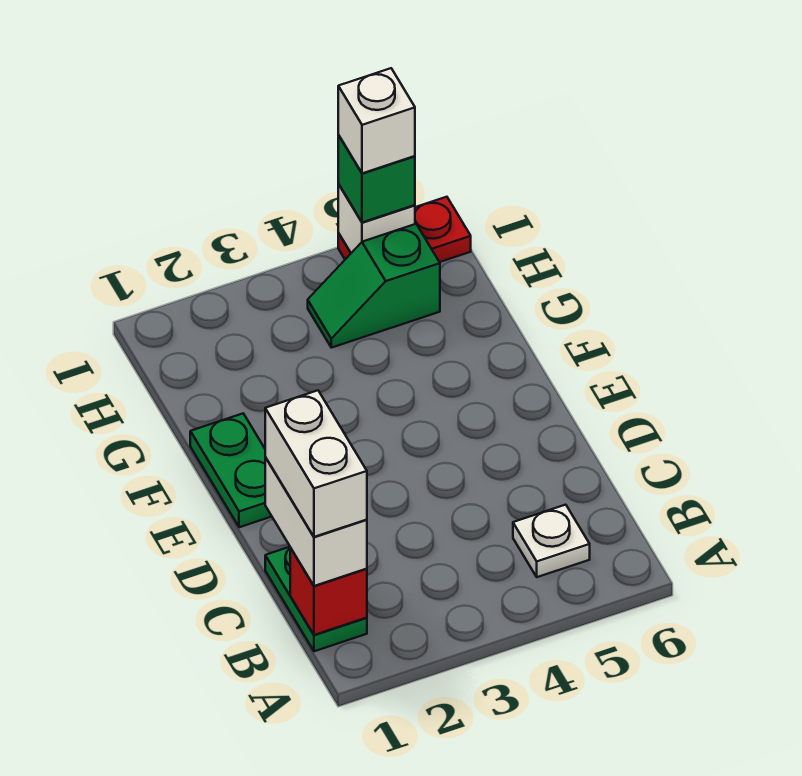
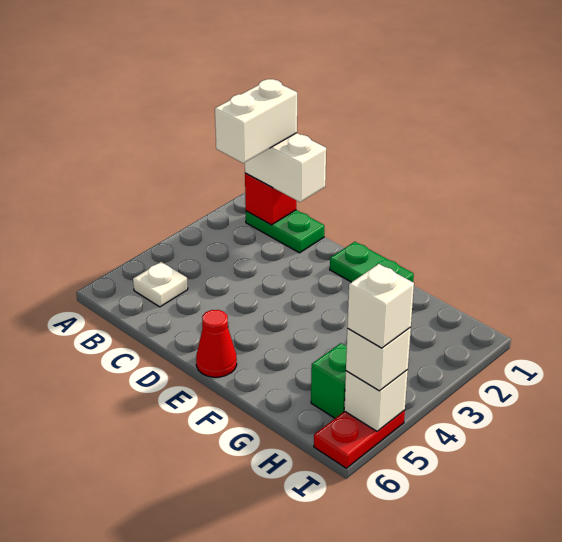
white brick B1:C1 level 4 -> white brick B1:B2 level 4
none -> red cone E6 level 1
green brick I5 level 3 -> white brick I5 level 3

